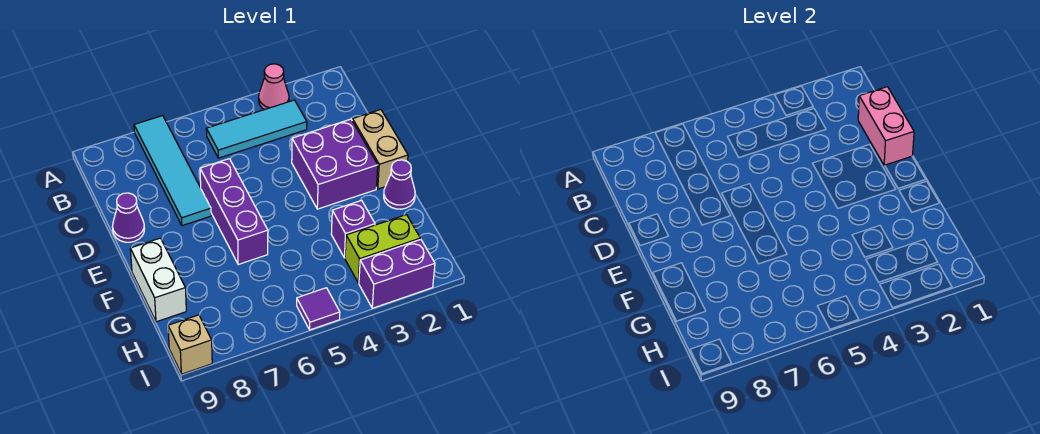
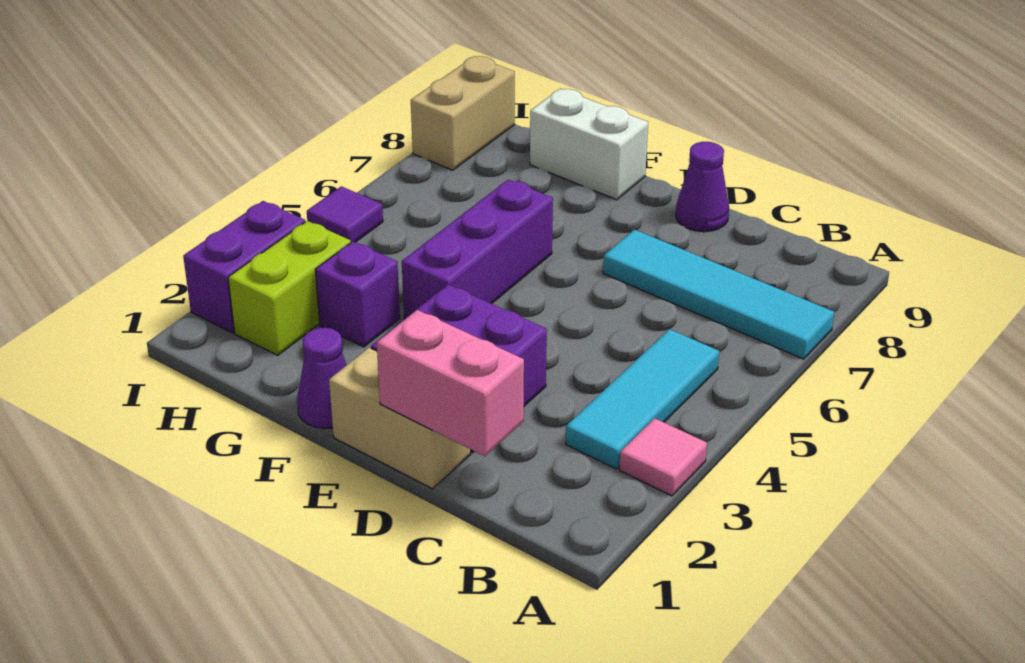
pink cone A3 level 1 -> pink tile A3 level 1
purple brick D6:F6 level 1 -> purple brick F4:F6 level 1
tan brick I9 level 1 -> tan brick I8:I9 level 1

